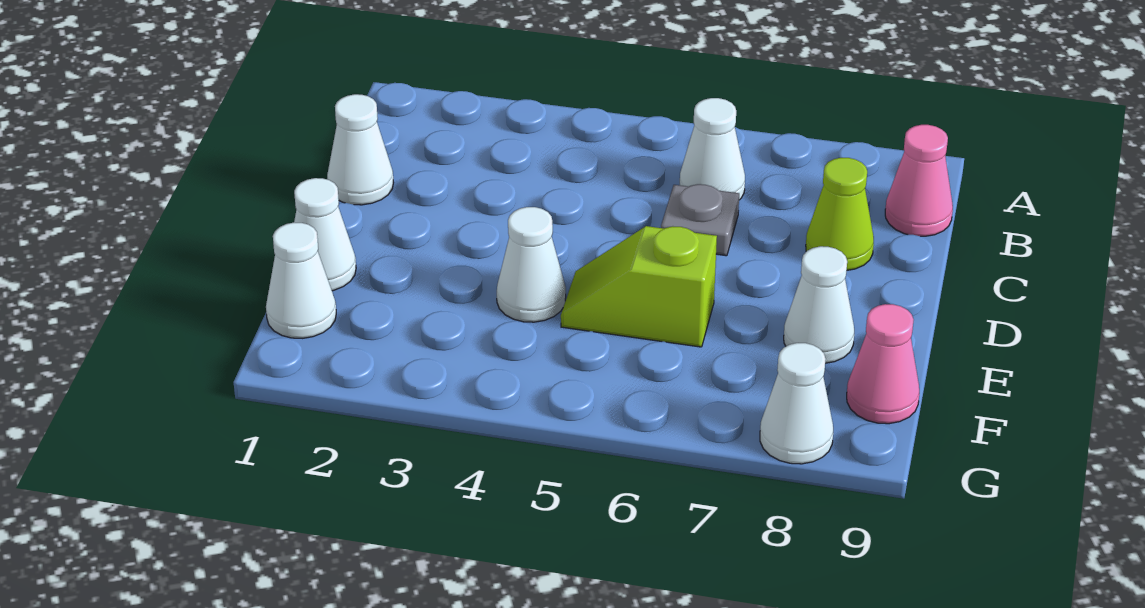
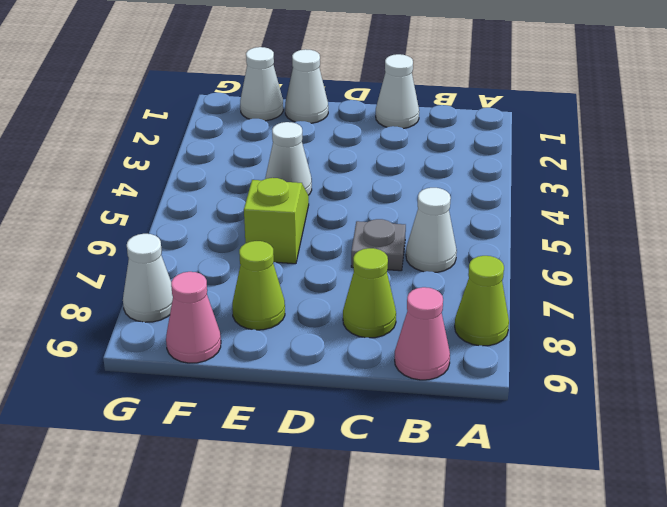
none -> lime cone A8 level 1
white cone E8 level 1 -> lime cone E8 level 1

